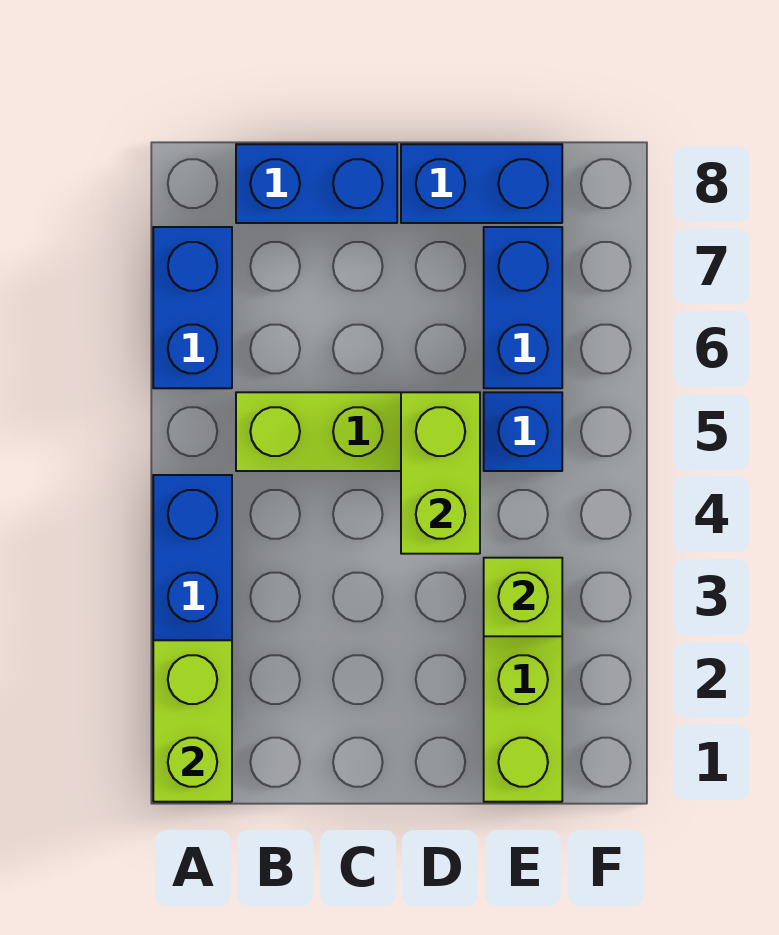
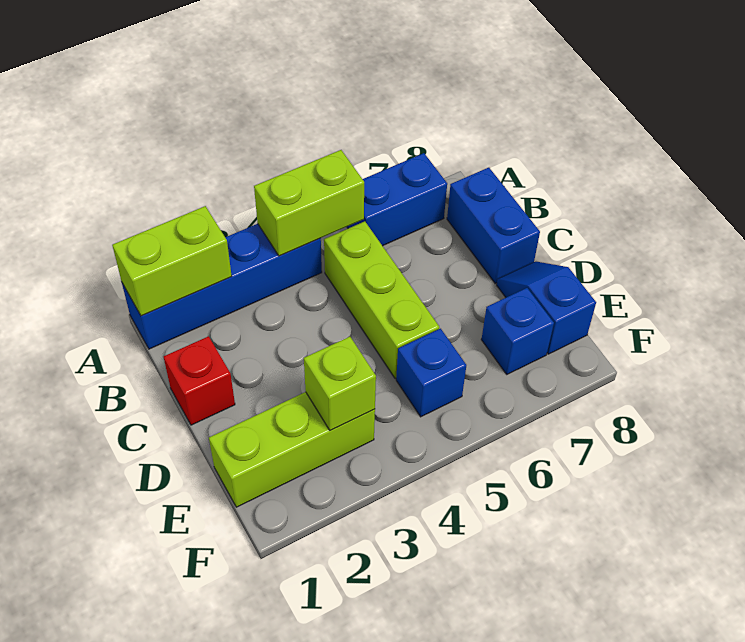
none -> red brick C1 level 1
lime brick D4:D5 level 2 -> lime brick A4:A5 level 2
blue brick D8:E8 level 1 -> blue slope D8:E8 level 1 top E
blue brick E6:E7 level 1 -> blue brick E7 level 1

